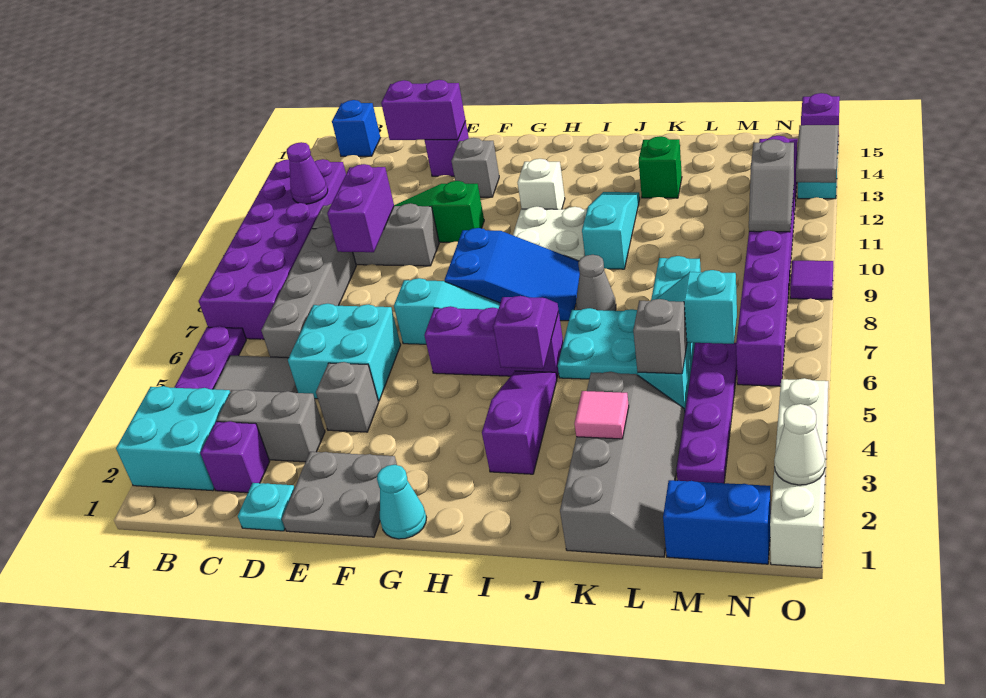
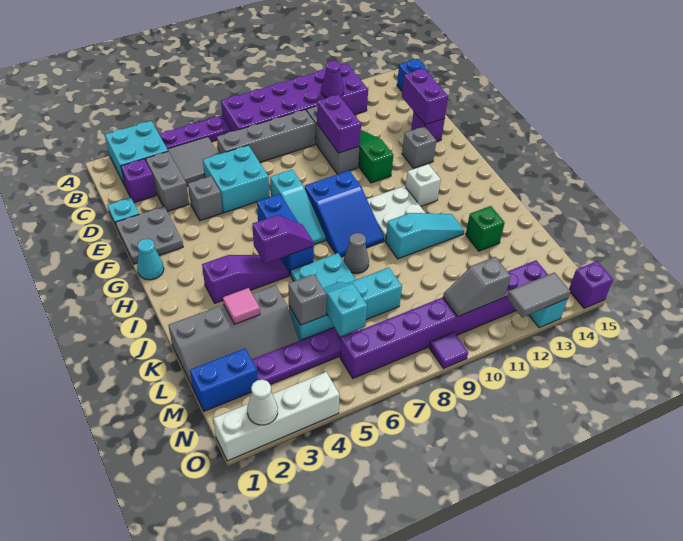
purple brick D9:D10 level 2 -> purple brick D10:E10 level 2
purple brick G6:I6 level 1 -> blue brick G6:I6 level 1
blue brick M1:N1 level 1 -> blue brick M1:M2 level 1

